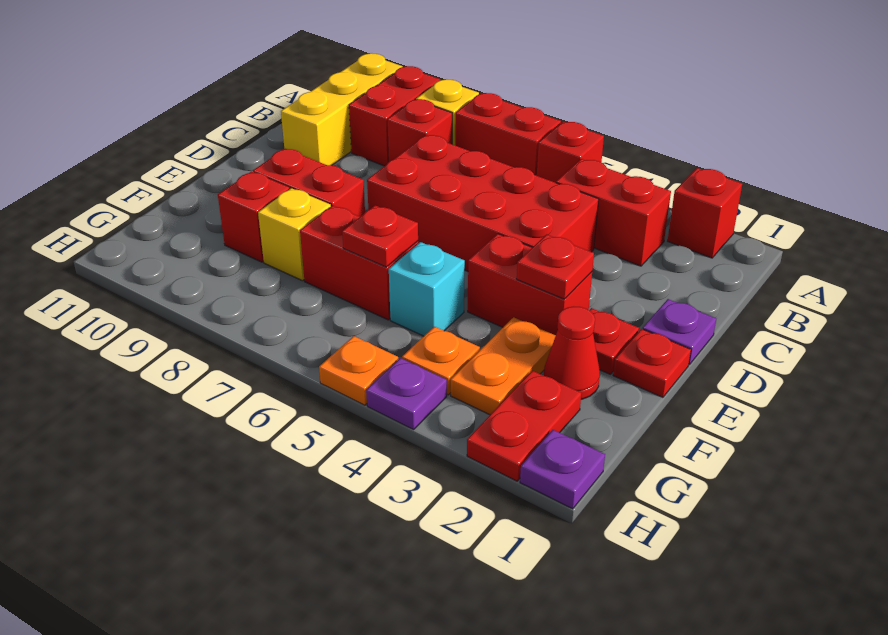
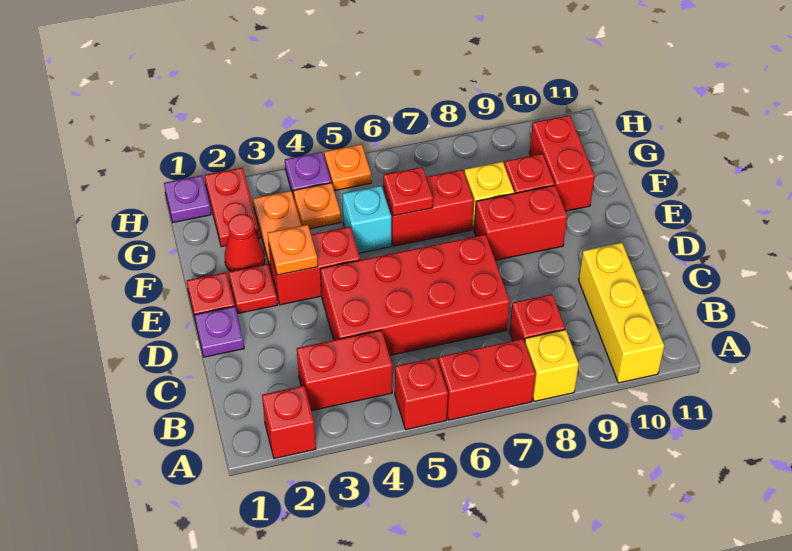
red brick A9:B9 level 1 -> red brick F10:G10 level 1
red plate E3 level 2 -> orange plate E3 level 2

